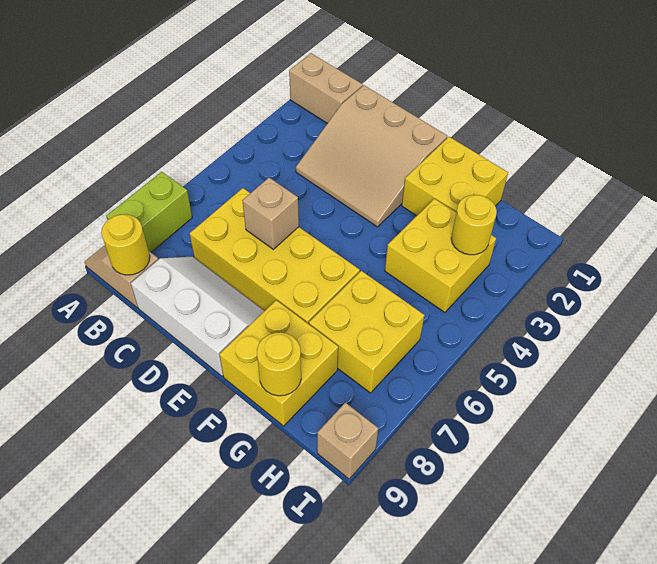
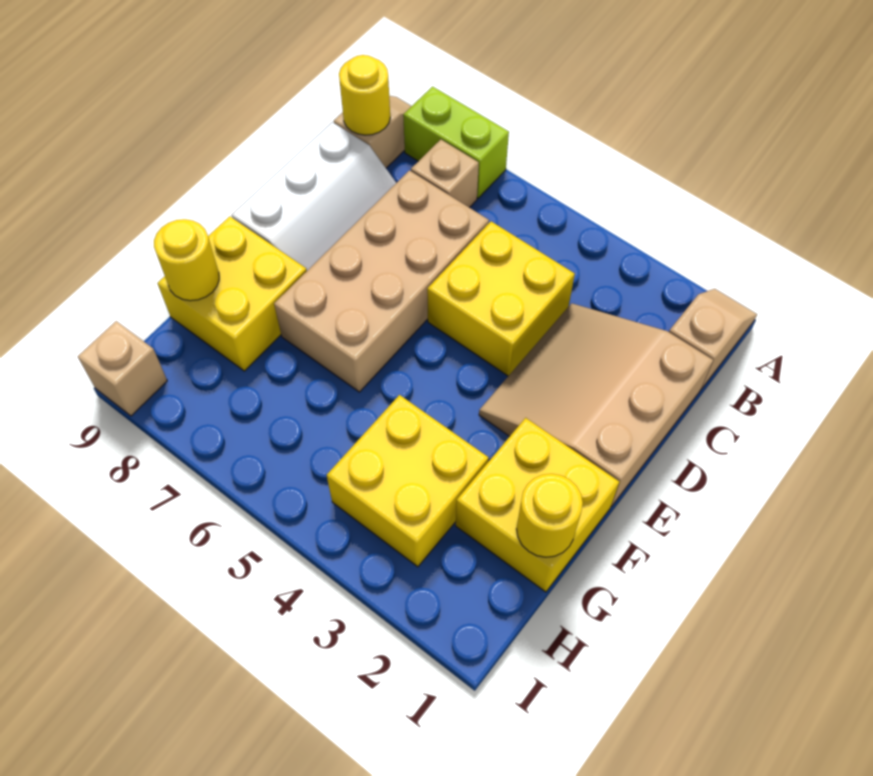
tan brick A1:B1 level 1 -> tan slope A1:B1 level 1 top B
yellow brick C6:F7 level 1 -> tan brick C6:F7 level 1
tan brick D6 level 2 -> tan brick B7 level 1
yellow brick G6:H7 level 1 -> yellow brick C4:D5 level 1
yellow round brick H3 level 2 -> yellow round brick G1 level 2

